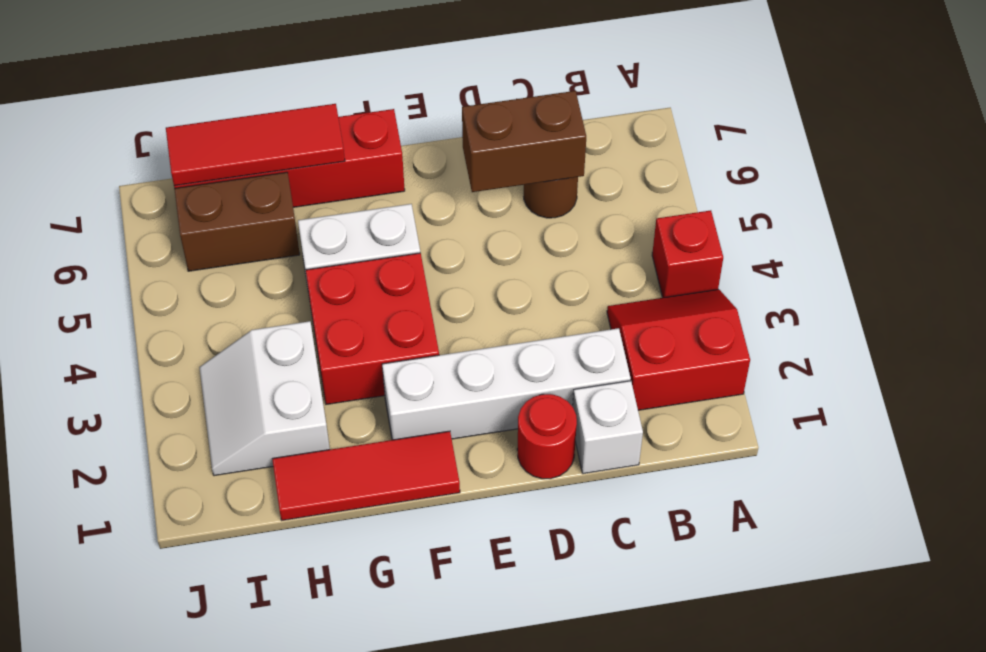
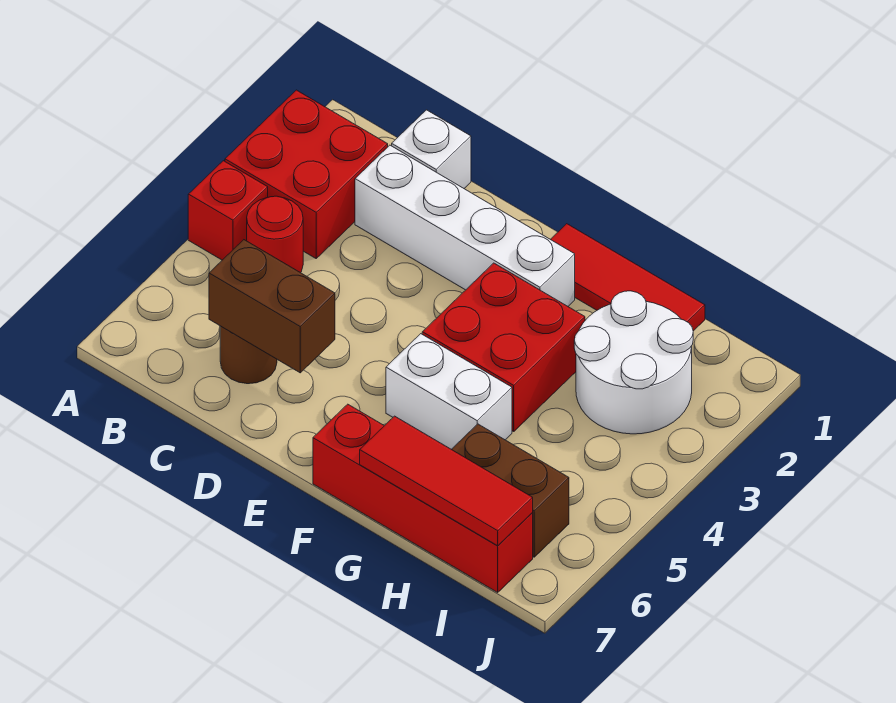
red slope A2:B3 level 1 top 2 -> red brick A2:B3 level 1
red round brick D1 level 1 -> red round brick B4 level 1
white slope H2:I3 level 1 top H -> white round brick H2:I3 level 1

